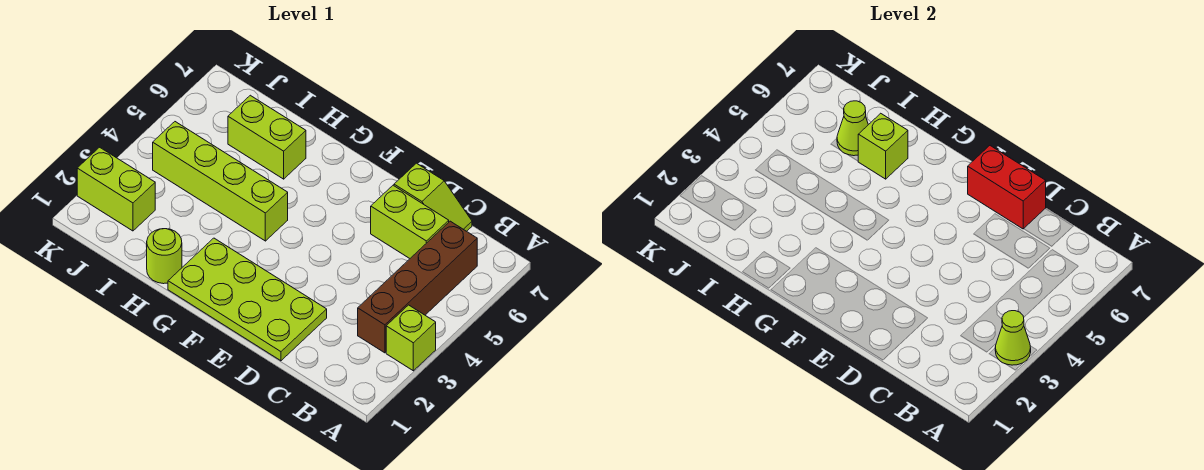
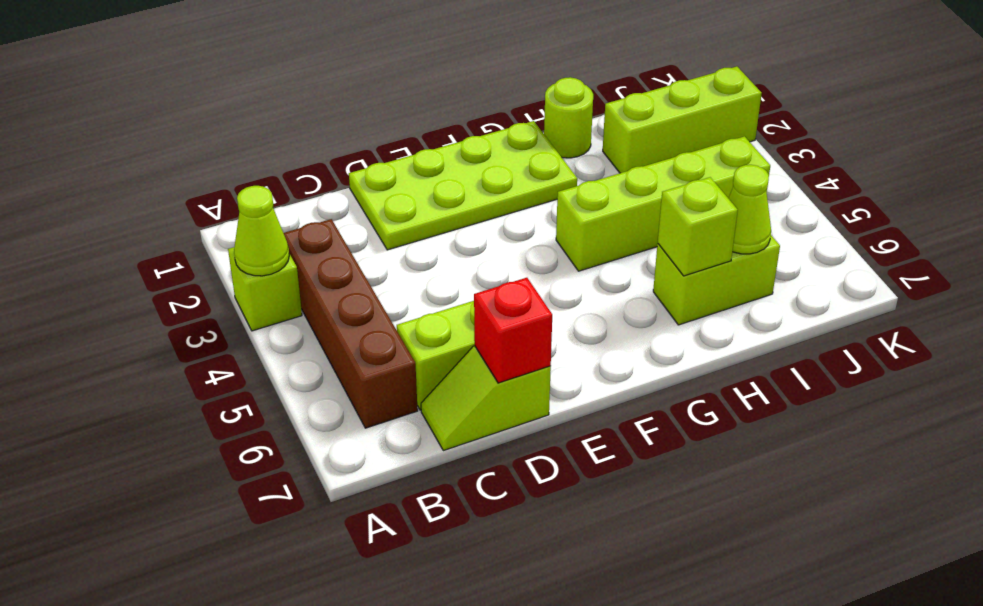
red brick D7:E7 level 2 -> red brick D7 level 2
lime brick J2:K2 level 1 -> lime brick I2:K2 level 1

